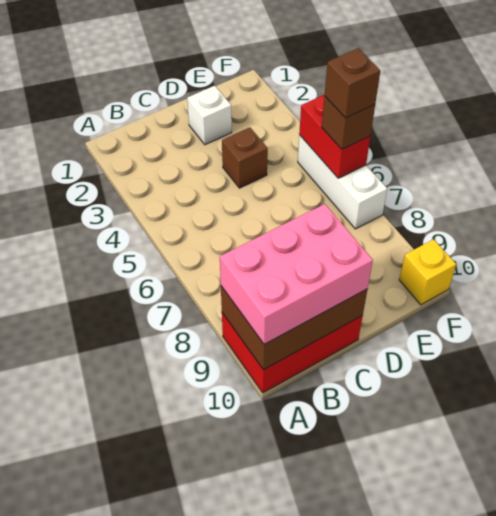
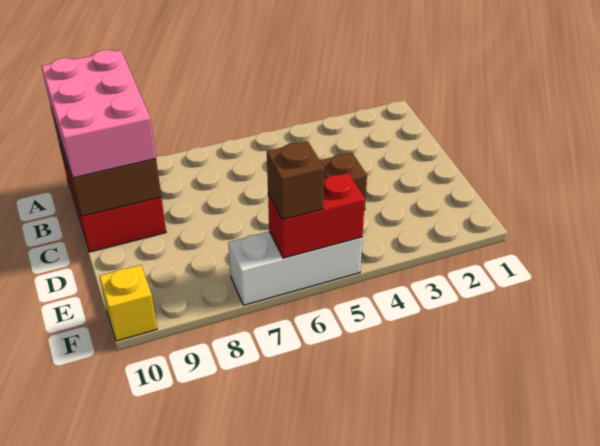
white brick D2 level 1 -> none
brown brick F6 level 4 -> none

